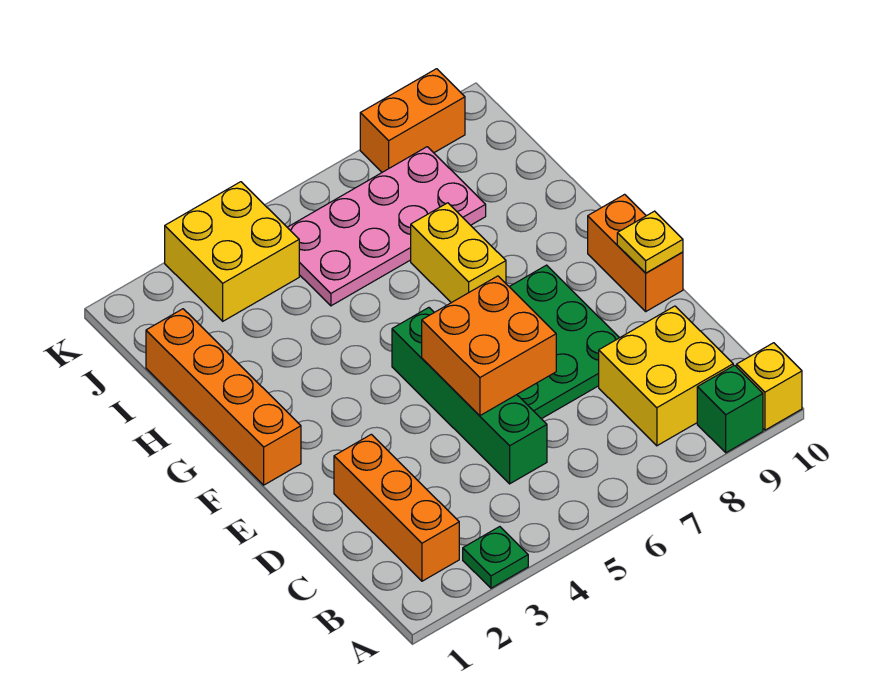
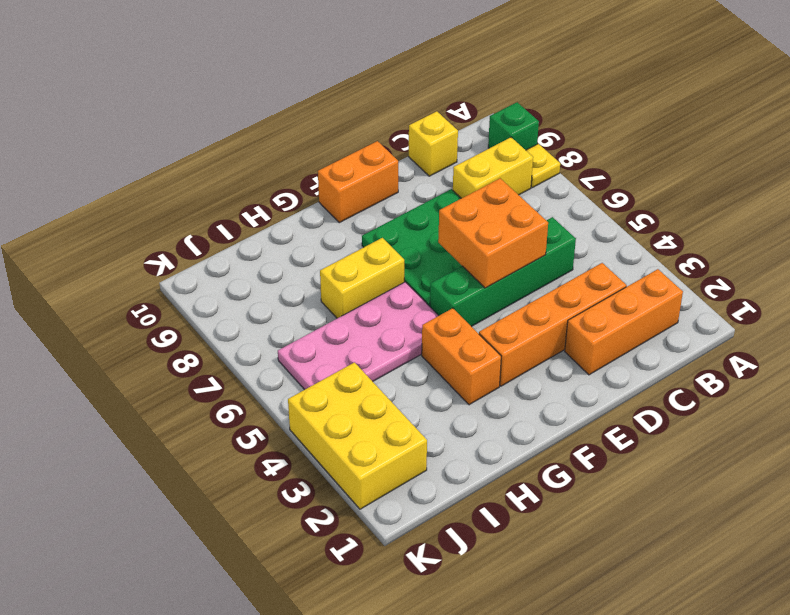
green plate A3 level 1 -> none
yellow brick A10 level 1 -> yellow brick C10 level 1
yellow brick B8:C9 level 1 -> yellow brick B8:C8 level 1
yellow plate E10 level 2 -> yellow plate A8 level 1
orange brick F1:I1 level 1 -> orange brick C3:F3 level 1
pink plate I5:J8 level 1 -> pink plate G5:J6 level 1
yellow brick J3:K4 level 1 -> yellow brick J2:K4 level 1
orange brick K8:K9 level 1 -> orange brick G3:G4 level 1

